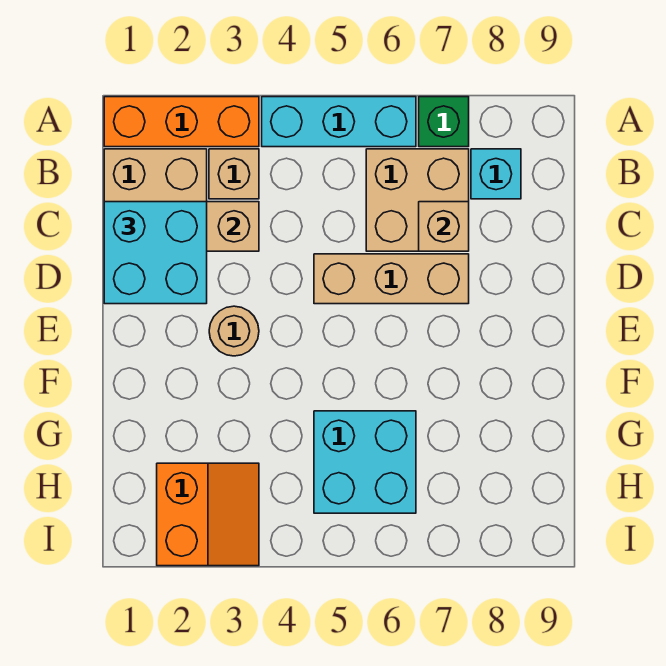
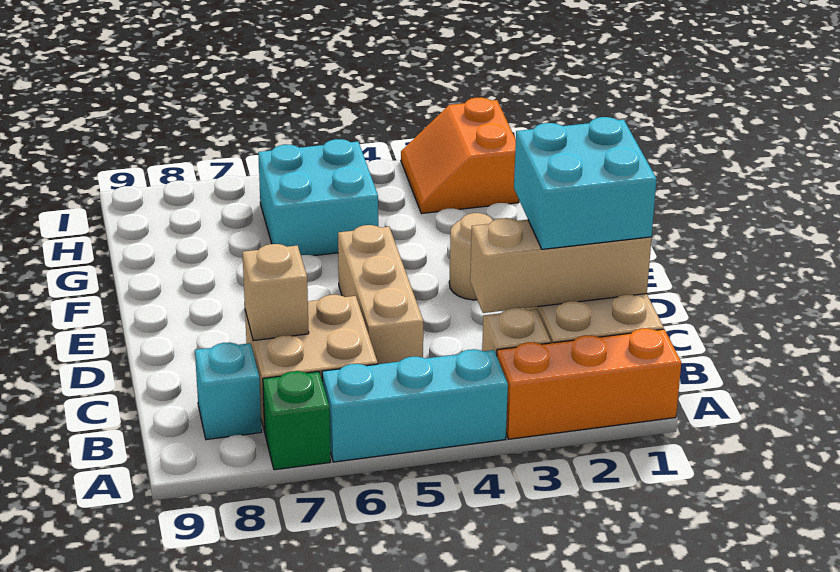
tan brick D5:D7 level 1 -> tan brick C5:E5 level 1

